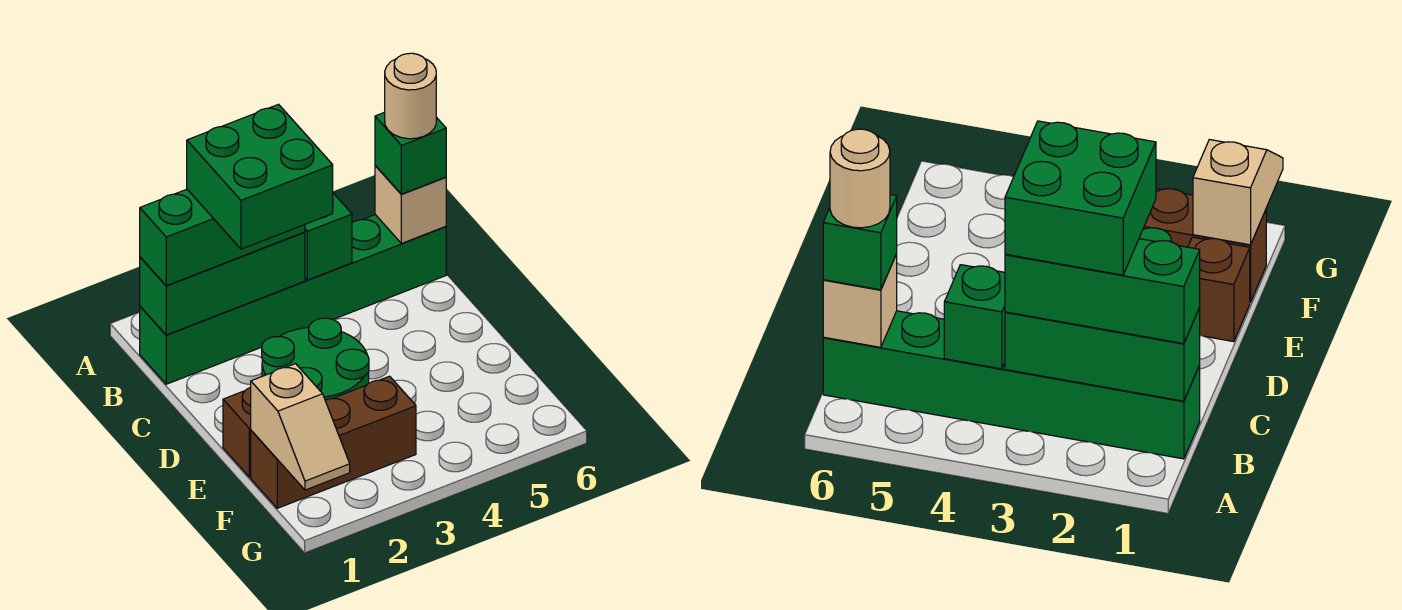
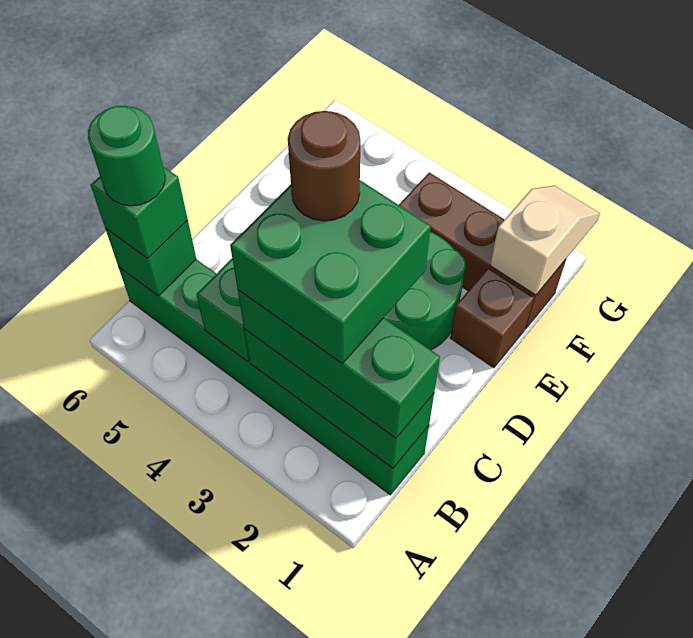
tan brick B6 level 2 -> green brick B6 level 2
tan round brick B6 level 4 -> green round brick B6 level 4
none -> brown round brick C3 level 5

